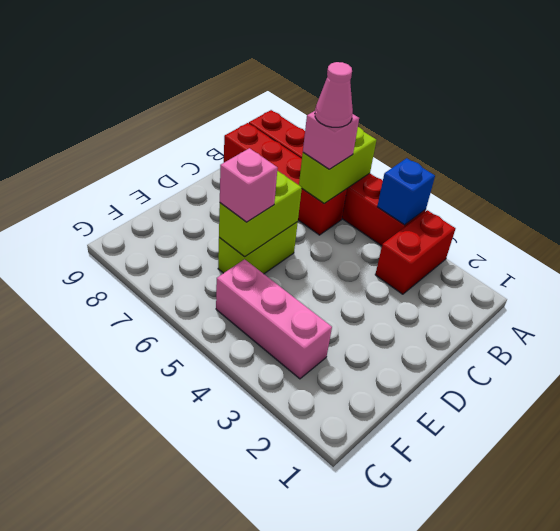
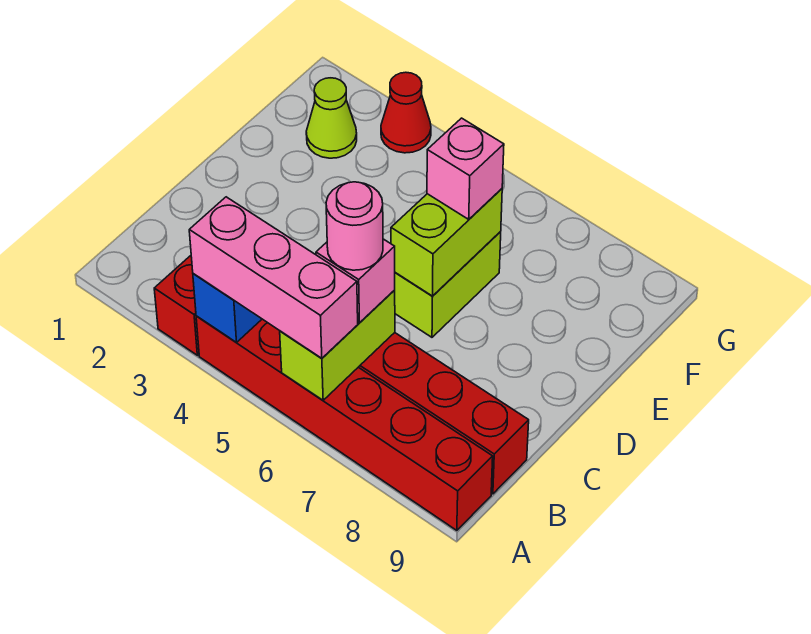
pink cone B6 level 4 -> pink round brick B6 level 4
none -> lime cone F2 level 1
pink brick F3:F5 level 1 -> pink brick A4:A6 level 3
none -> red cone G3 level 1

